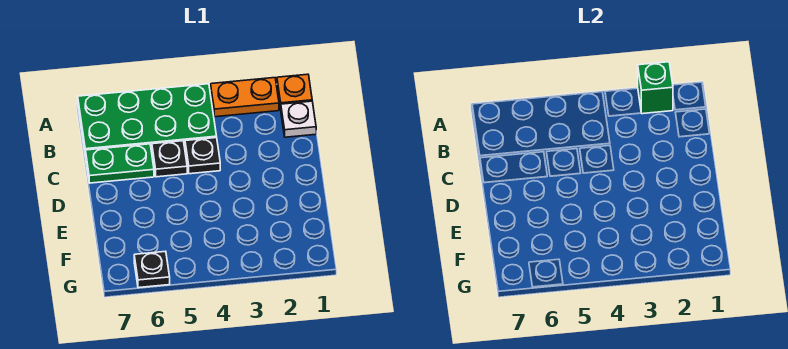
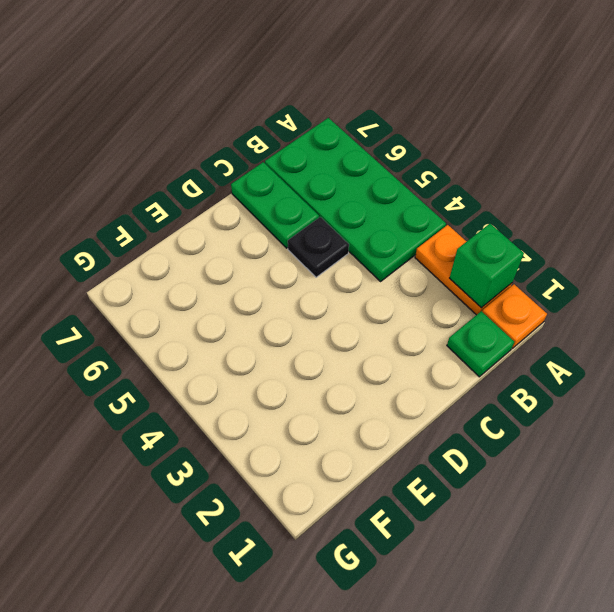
white plate B1 level 1 -> green plate B1 level 1
black plate C4 level 1 -> none
black plate G6 level 1 -> none

